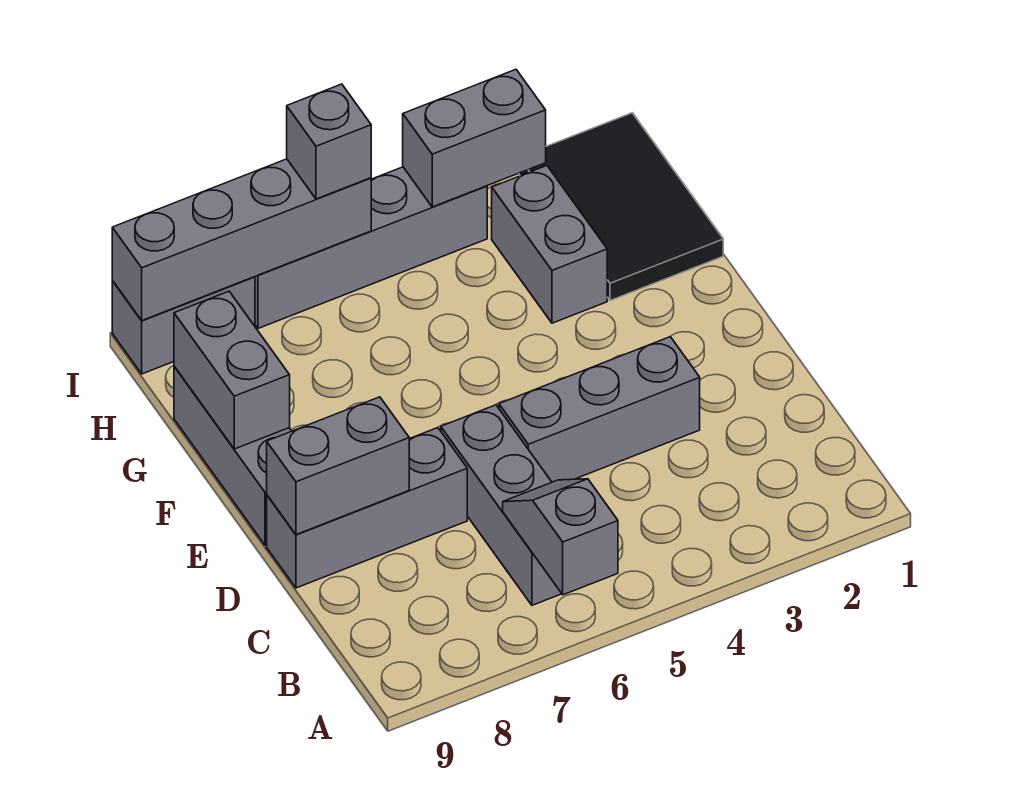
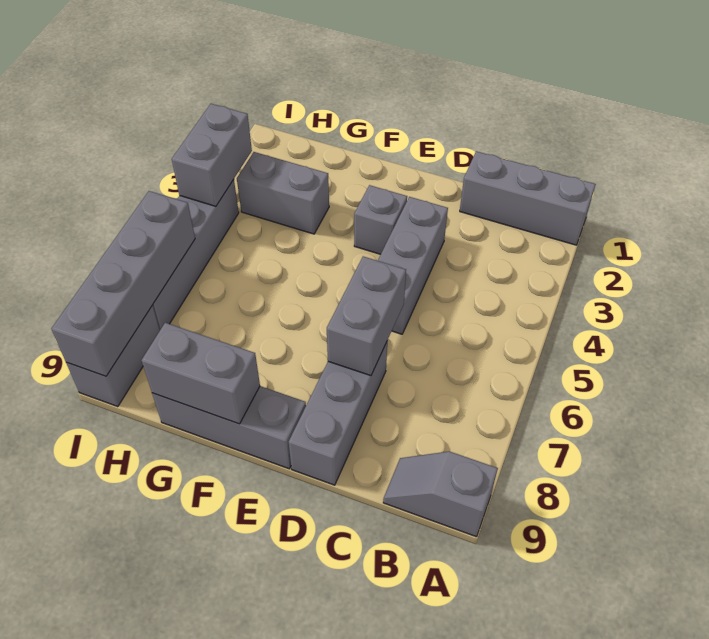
grey slope A6:B6 level 2 top A -> grey slope A9:B9 level 1 top A
grey brick B6:D6 level 1 -> grey brick A1:C1 level 1
grey brick D8:D9 level 2 -> grey brick D6:D7 level 2
black tile G1:I2 level 1 -> none
grey brick I6 level 3 -> grey brick E3 level 1

